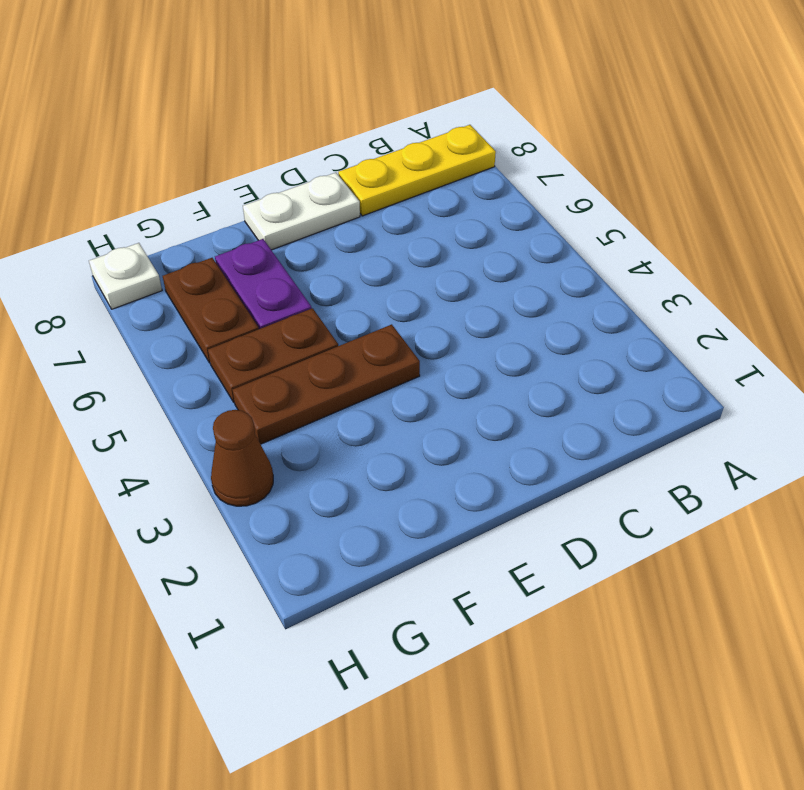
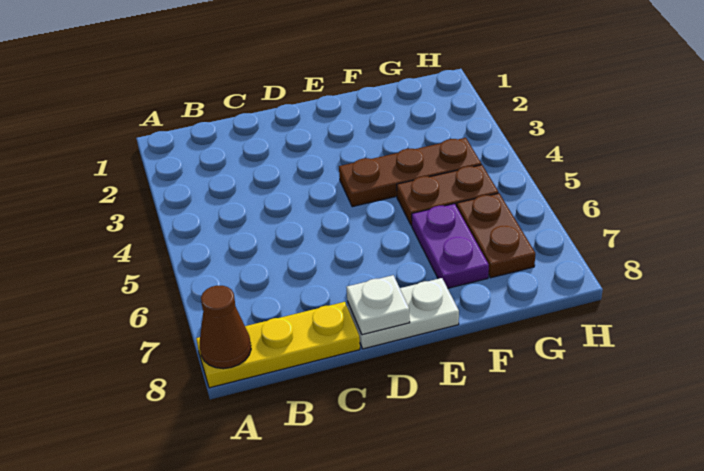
brown cone H3 level 1 -> brown cone A8 level 2
white plate H8 level 1 -> white plate D8 level 2

